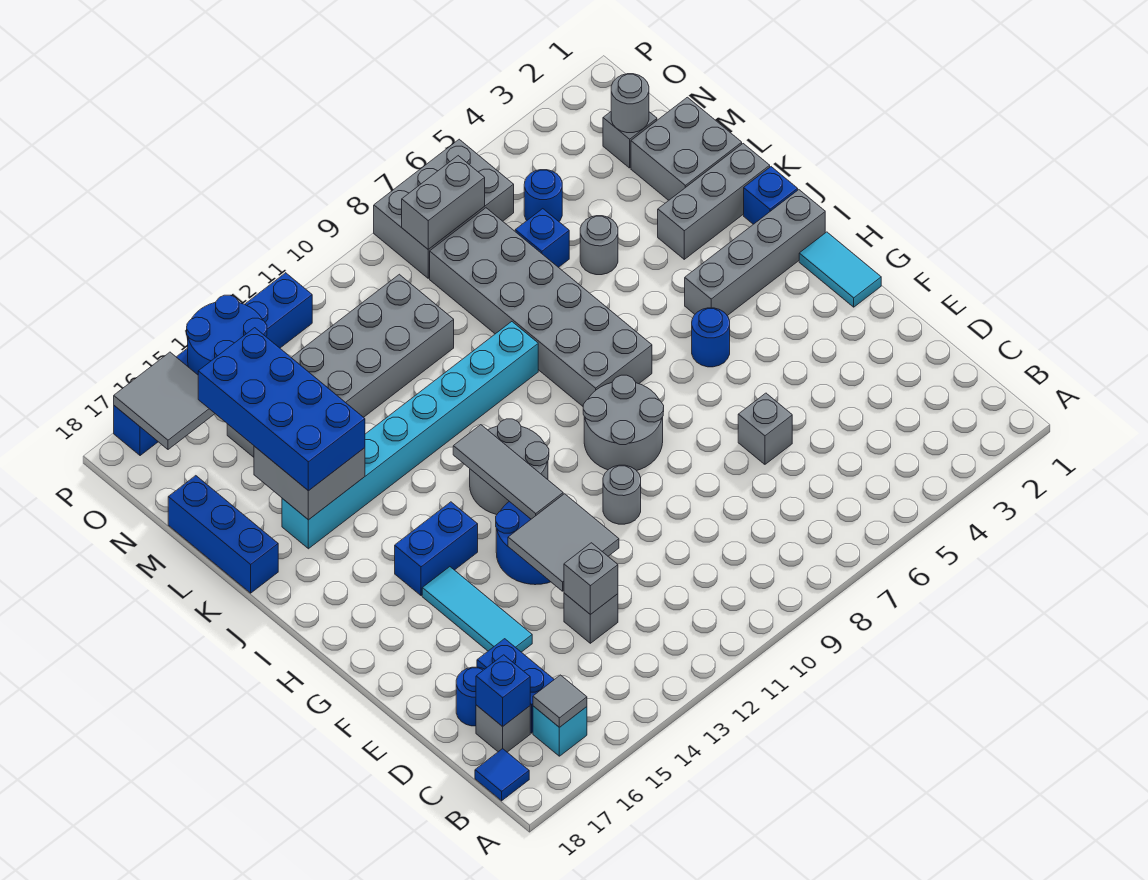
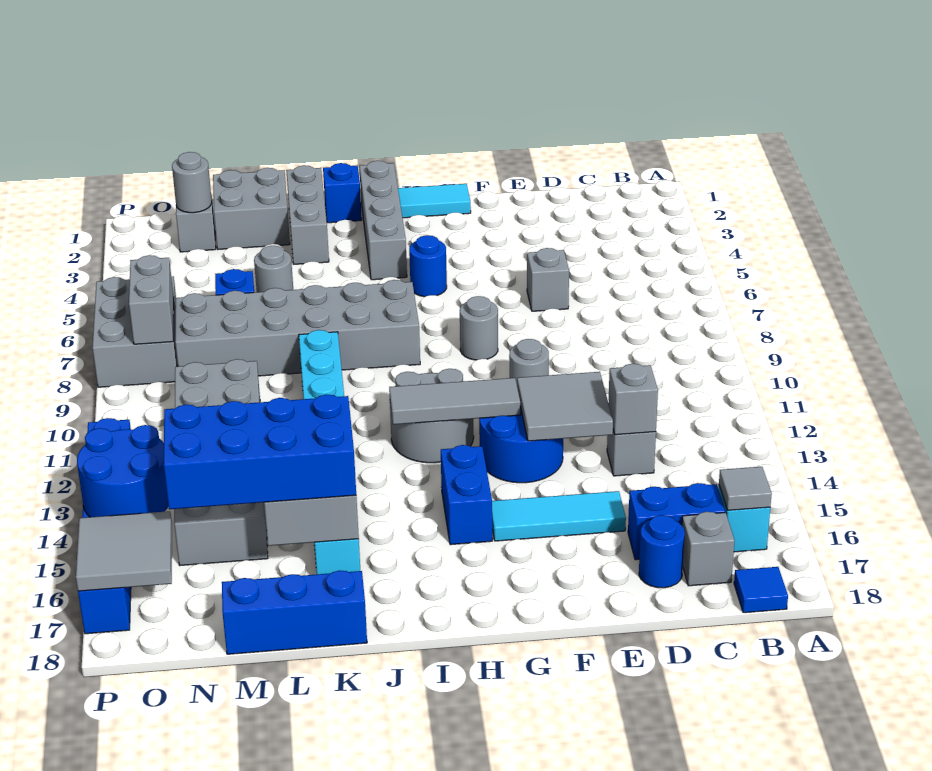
blue brick C17 level 2 -> none
grey round brick G8:H9 level 1 -> grey round brick G8 level 1
blue round brick N5 level 1 -> none

